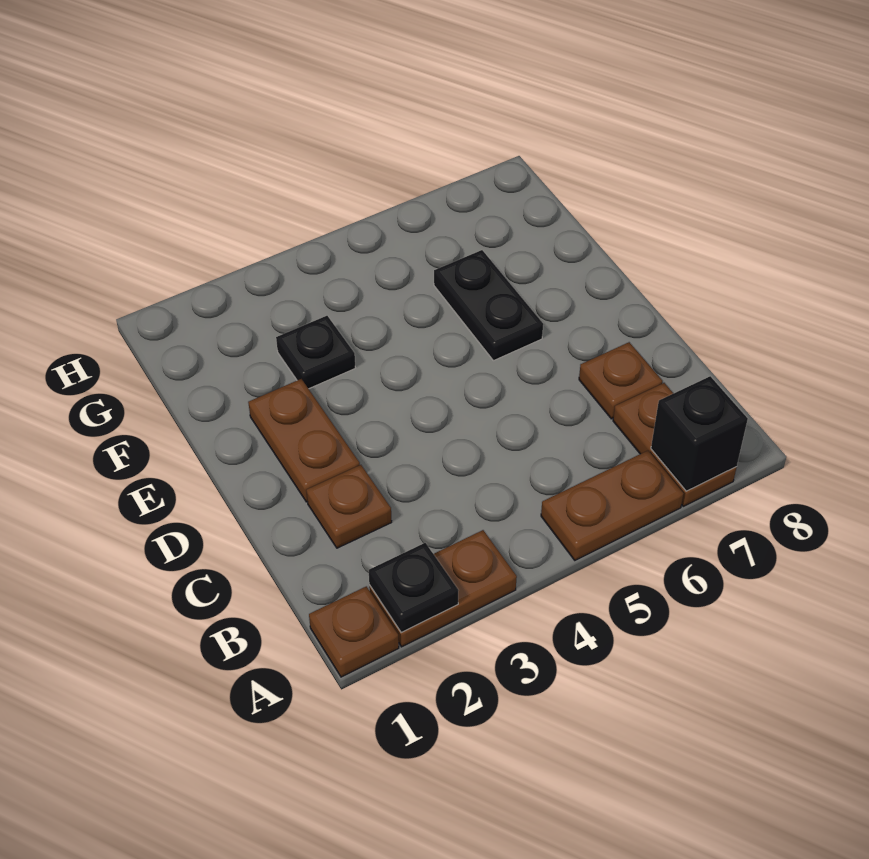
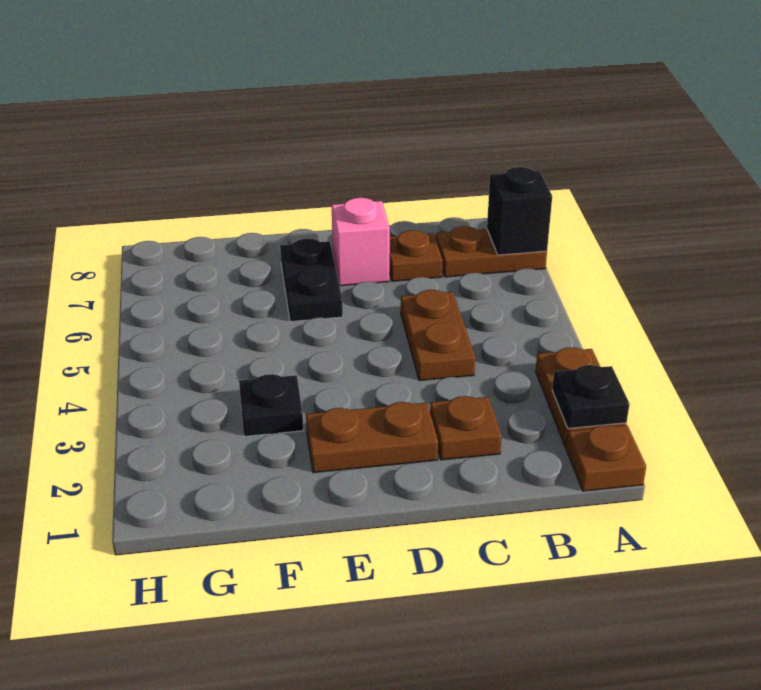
brown plate A5:A6 level 1 -> brown plate C4:C5 level 1
none -> pink brick D7 level 1
black plate E6:F6 level 1 -> black plate E6:E7 level 1

